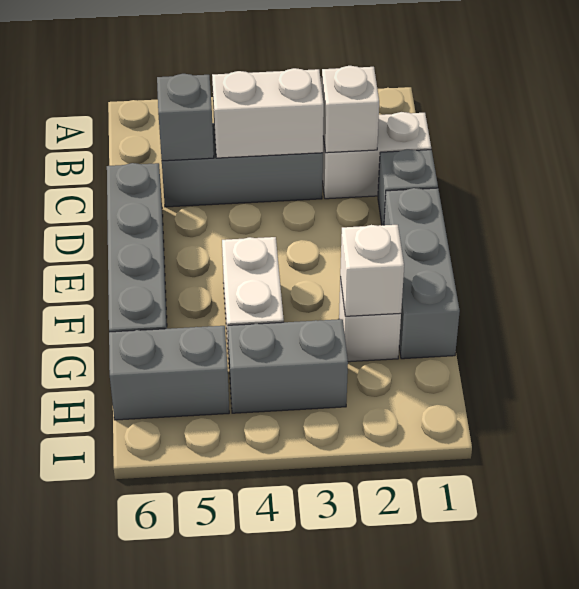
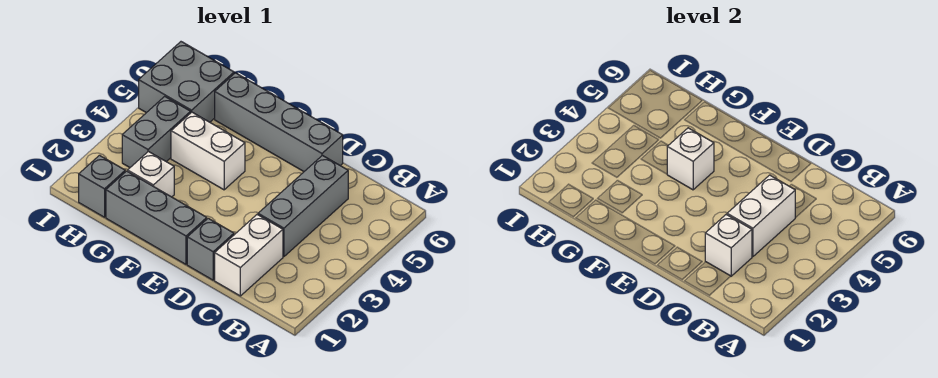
grey brick C5 level 2 -> grey brick H1 level 1
white brick G2 level 2 -> white brick F4 level 2
grey brick H5:H6 level 1 -> grey brick H5:I6 level 1

